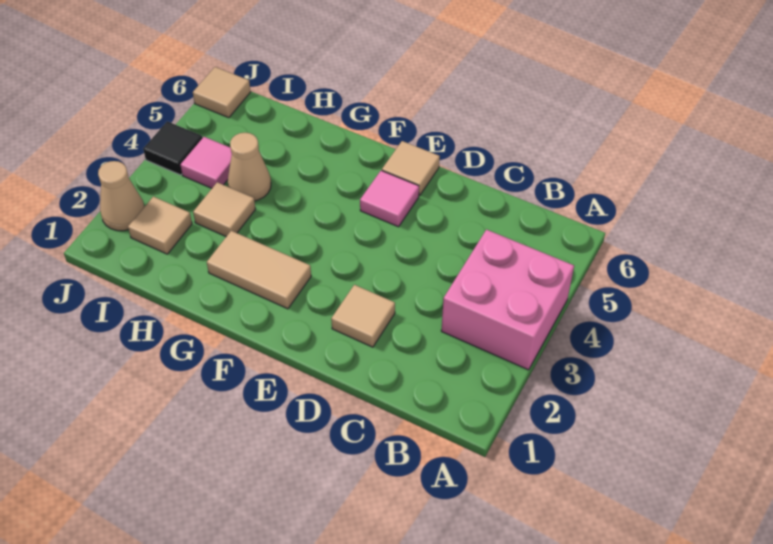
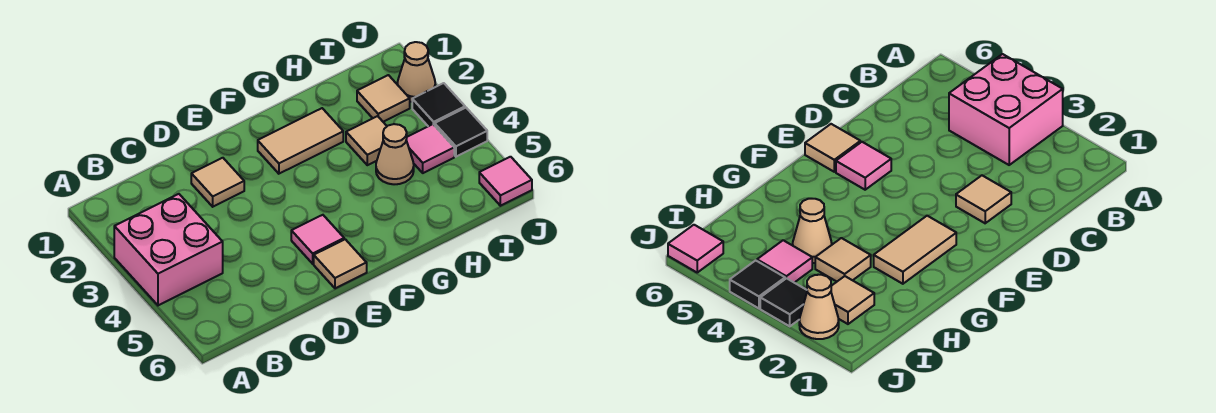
none -> black tile J3 level 1
tan tile J6 level 1 -> pink tile J6 level 1

